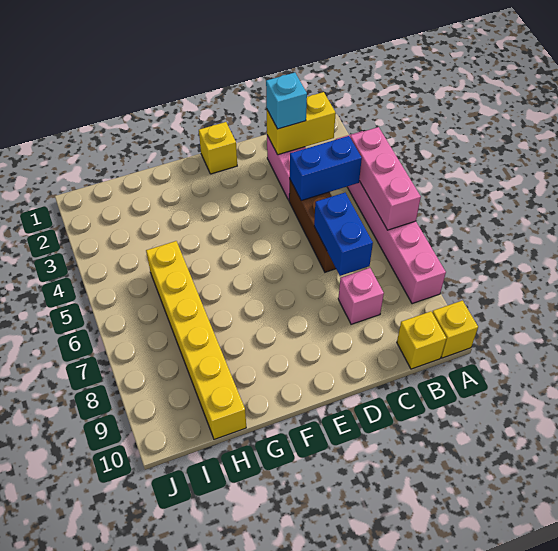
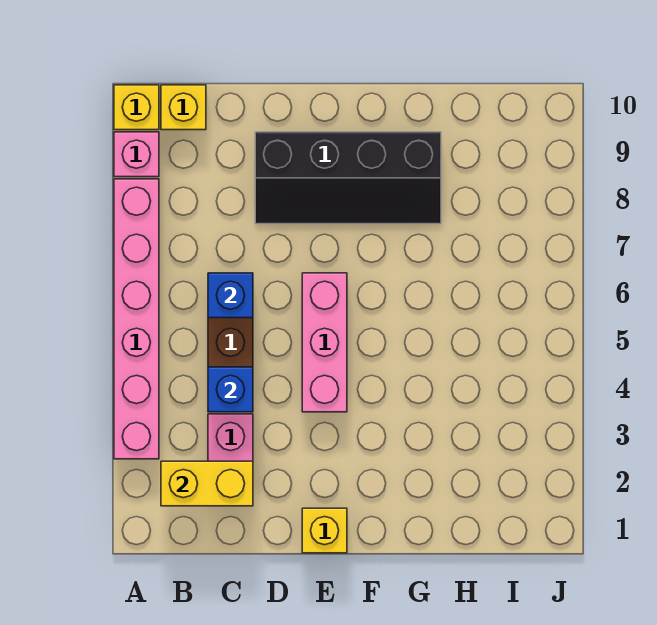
pink brick A4:A6 level 2 -> pink brick E4:E6 level 1
blue brick B4:C4 level 2 -> blue brick C4 level 2
cyan brick C2 level 3 -> none
blue brick C6:C7 level 2 -> blue brick C6 level 2
pink brick C8 level 1 -> pink brick A9 level 1
none -> black slope D8:G9 level 1 top 9
yellow brick H5:H10 level 1 -> none

